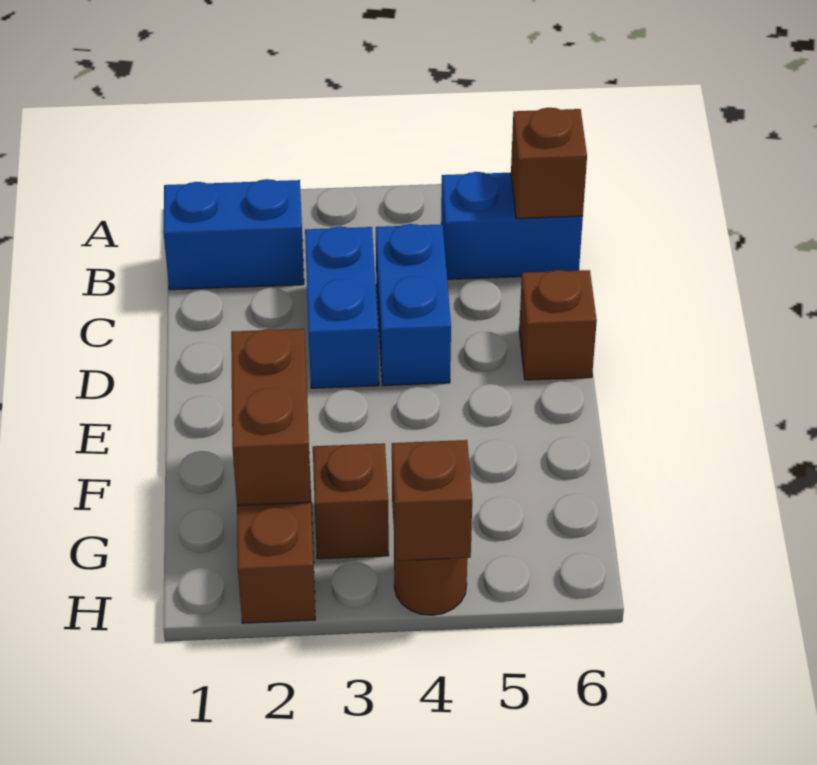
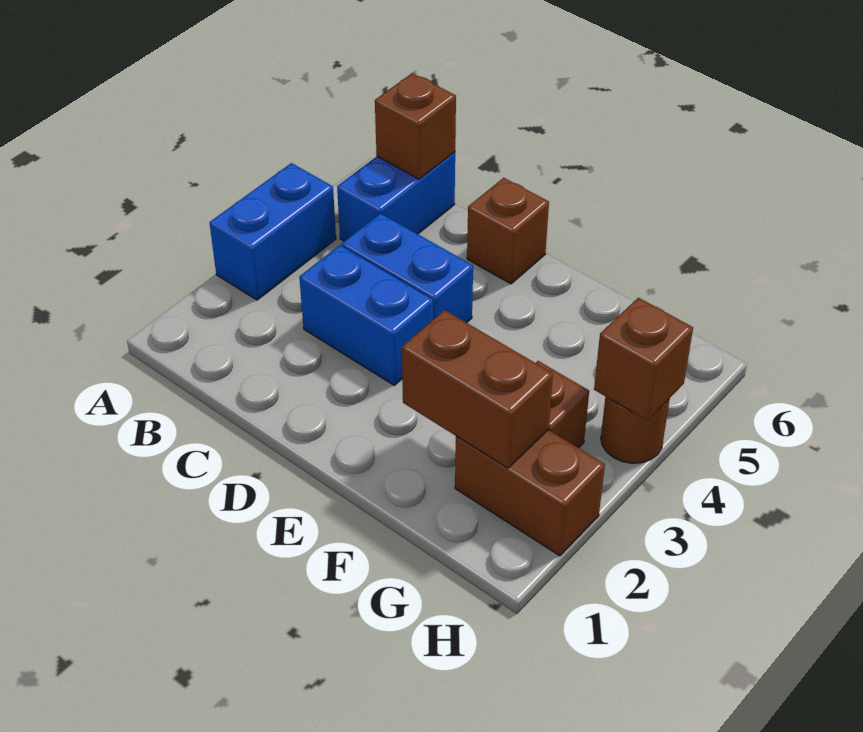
blue brick B1:B2 level 1 -> blue brick A3:A4 level 1

